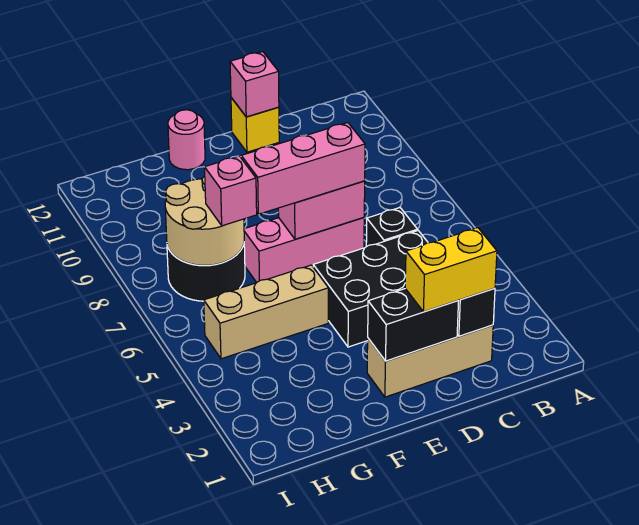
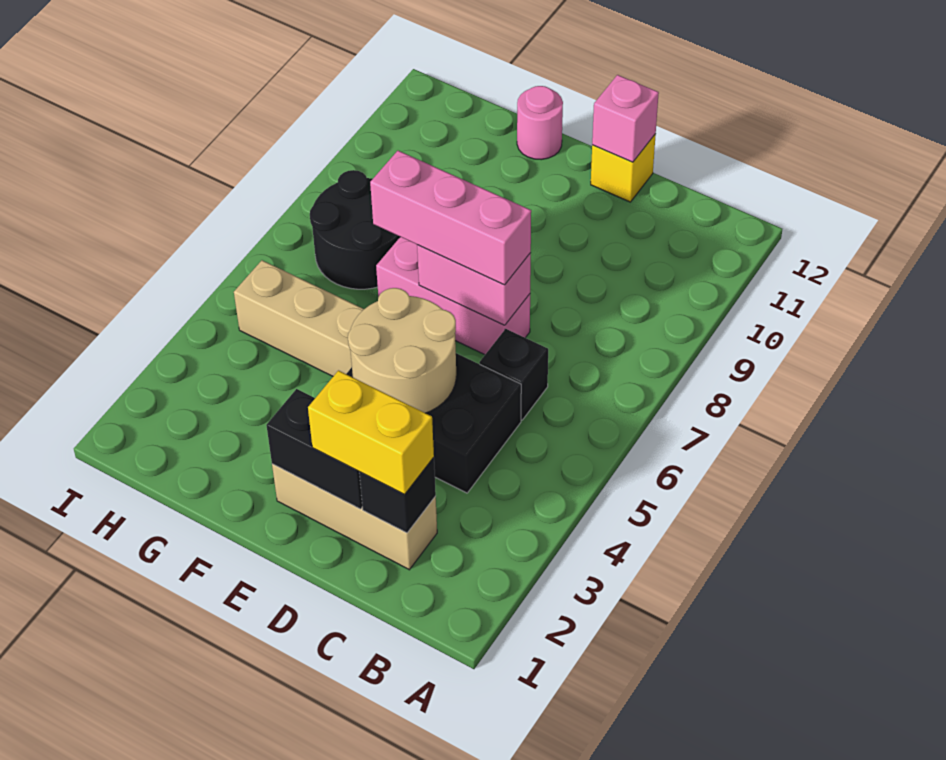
tan round brick G7:H8 level 2 -> tan round brick D4:E5 level 2
pink brick G7 level 3 -> none

